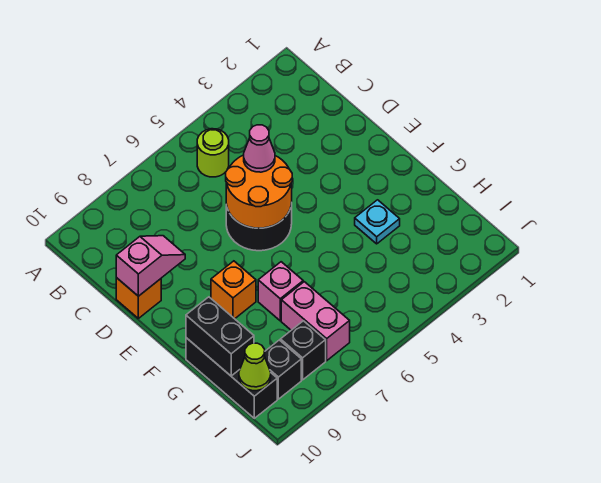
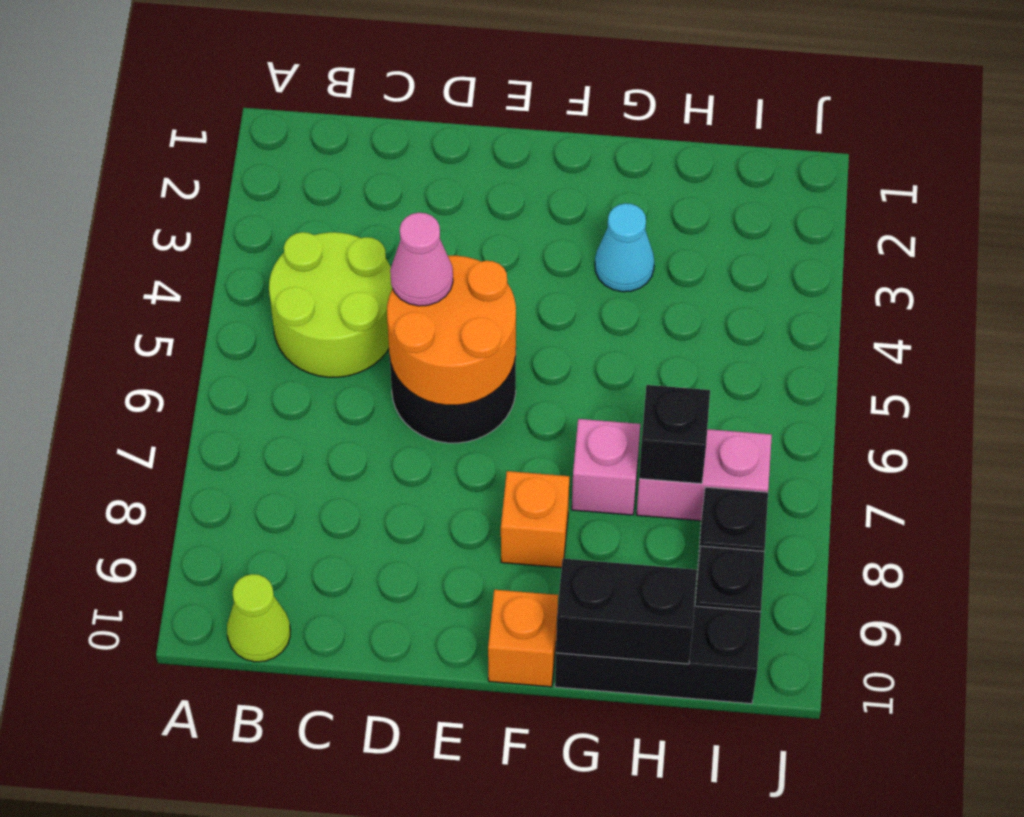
lime round brick B5 level 1 -> lime round brick B4:C5 level 1
pink slope D9:D10 level 2 top 10 -> none
orange brick D10 level 1 -> orange brick F10 level 1
cyan plate G3 level 1 -> cyan cone G3 level 1
none -> black brick H7 level 2
lime cone I10 level 2 -> lime cone B10 level 1

